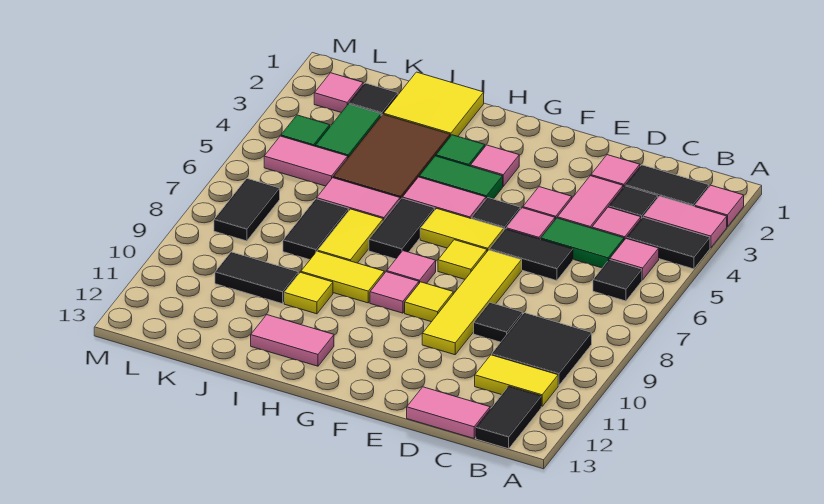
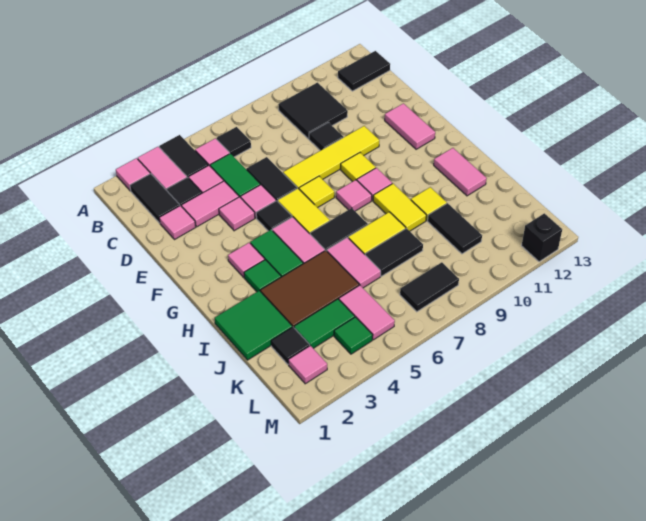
yellow tile B11:C11 level 1 -> none
pink tile C13:D13 level 1 -> pink tile E12:F12 level 1
yellow tile I1:J2 level 1 -> green tile I1:J2 level 1
none -> black brick M12 level 1

